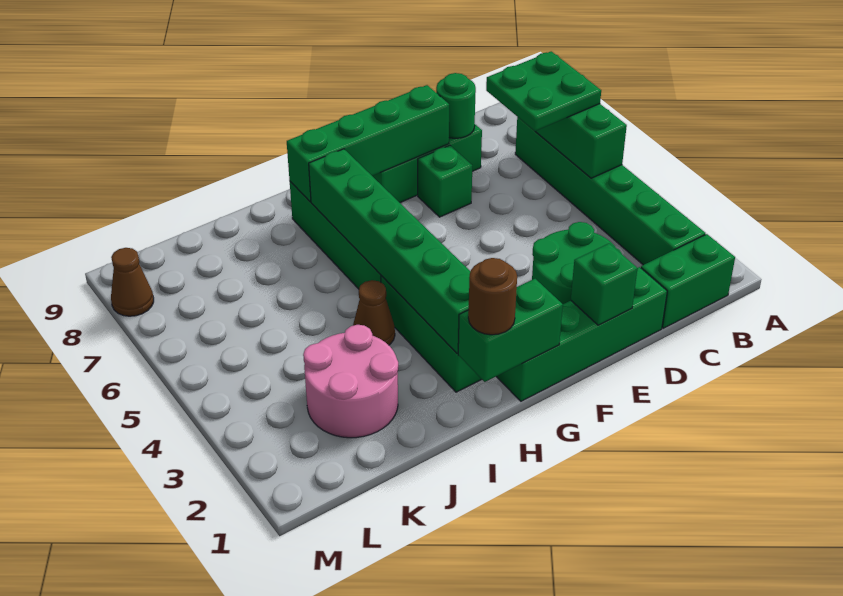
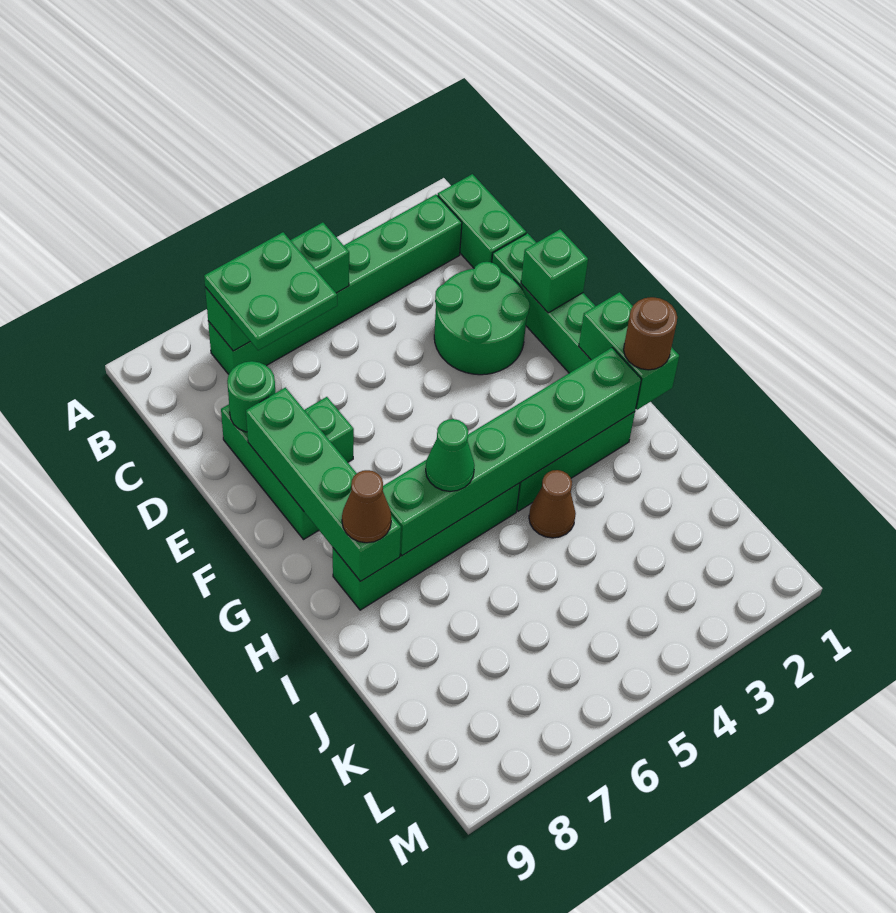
none -> green cone H6 level 3
pink round brick J2:K3 level 1 -> none
brown cone M8 level 1 -> brown cone H8 level 3

